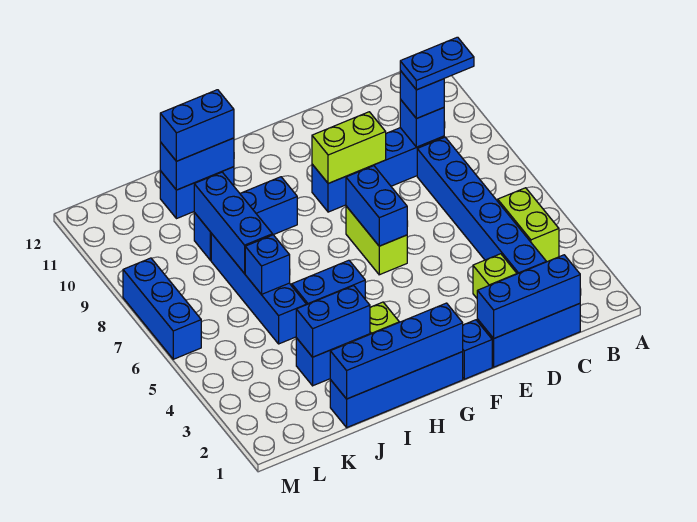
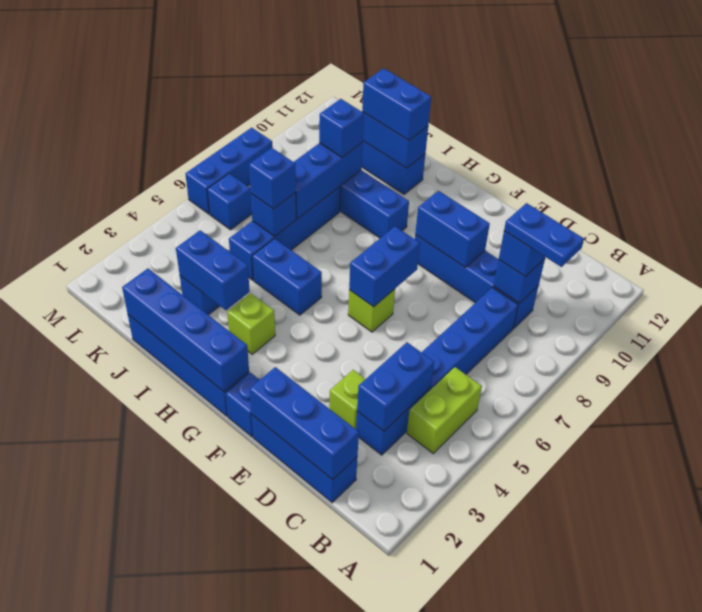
none -> blue brick C3:C4 level 2
lime brick E9:F9 level 2 -> blue brick E9:F9 level 2
lime brick F6:F7 level 1 -> lime brick F6 level 1
none -> blue brick J6 level 3
none -> blue brick J9 level 3
none -> blue brick L6 level 1

